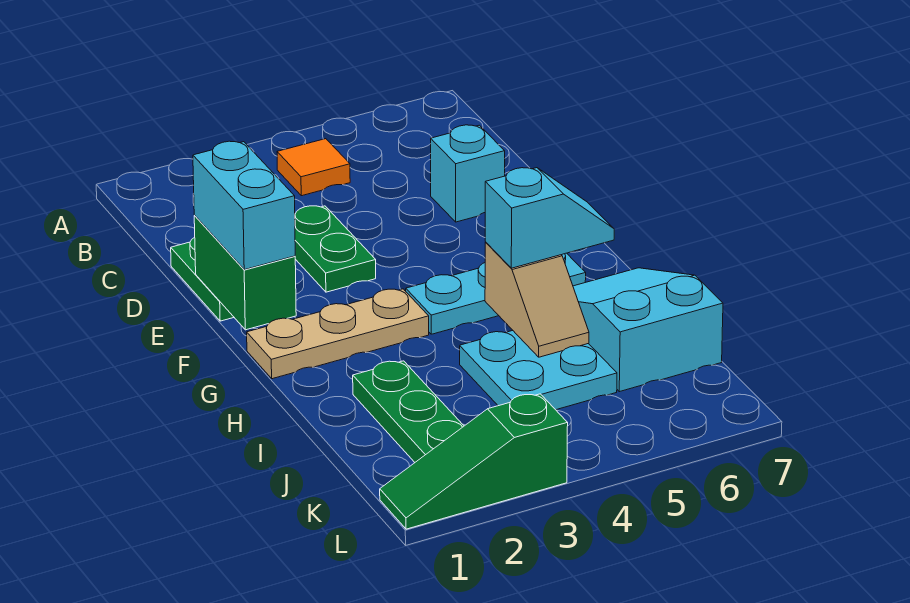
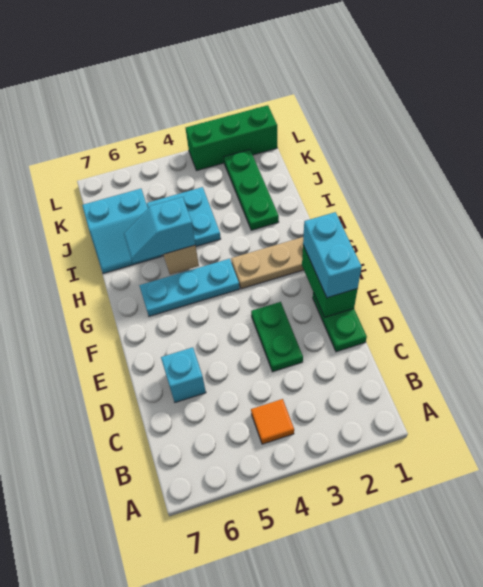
cyan slope H6:J7 level 1 top J -> cyan slope I6:J7 level 1 top J
green slope L1:L3 level 1 top 3 -> green brick L1:L3 level 1

